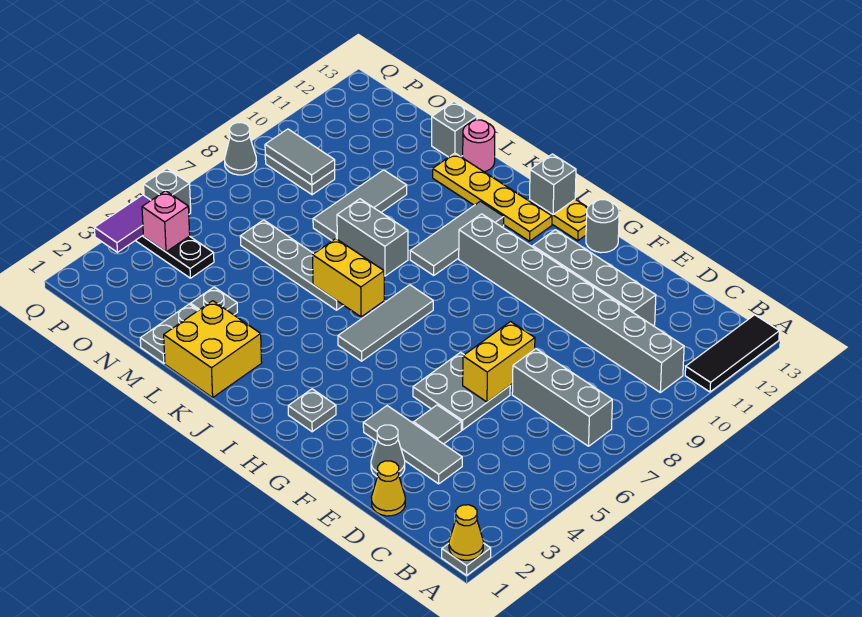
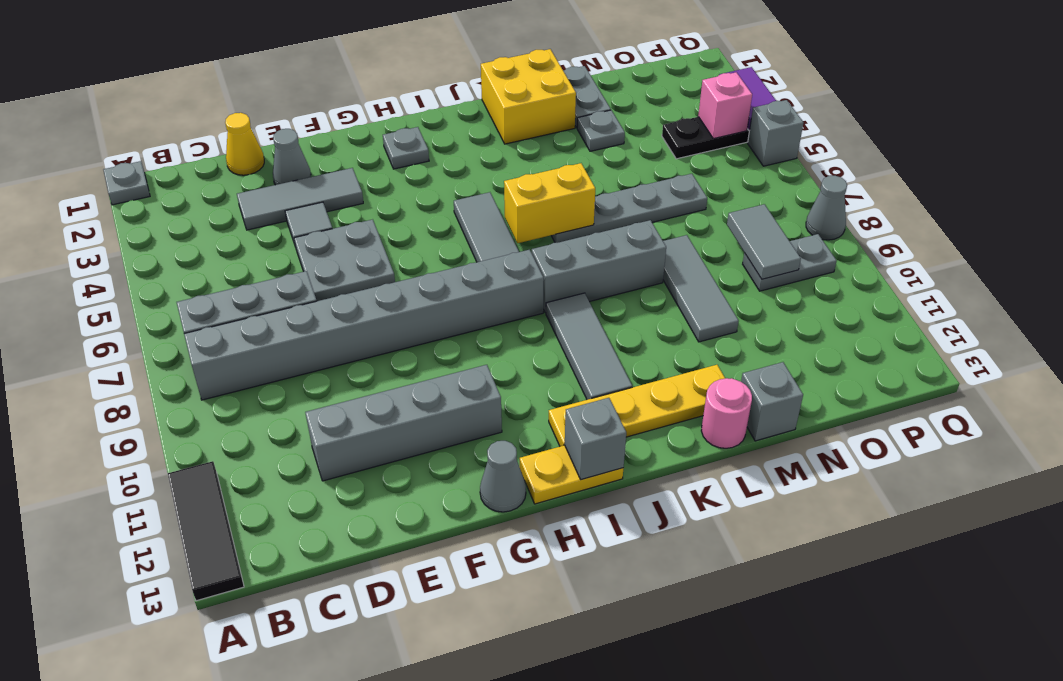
yellow cone A1 level 2 -> none
grey brick B10:I10 level 1 -> grey brick B8:I8 level 1
yellow brick E6:E7 level 2 -> none
grey round brick G13 level 1 -> grey cone G13 level 1
grey brick K8:L8 level 1 -> grey brick J8:L8 level 1
grey tile O9:P9 level 2 -> grey tile O8:O9 level 2

